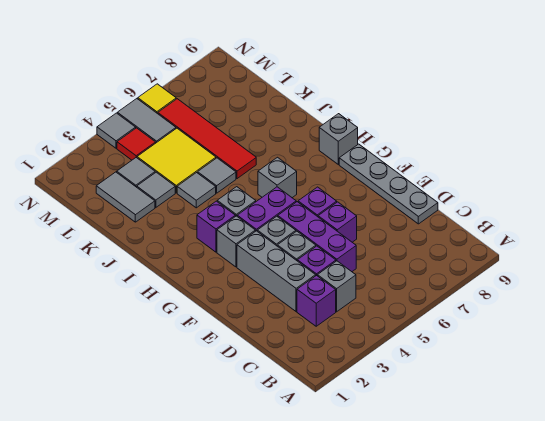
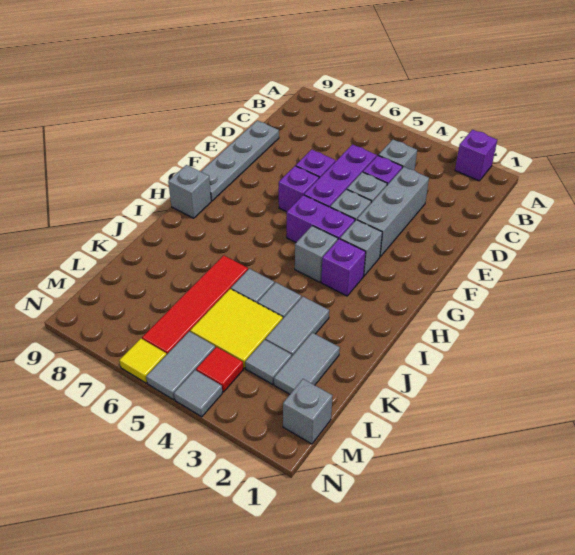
purple brick C3 level 1 -> purple brick A2 level 1
grey brick H6 level 1 -> grey brick M1 level 1
grey tile K3 level 1 -> grey tile J3:K3 level 1

